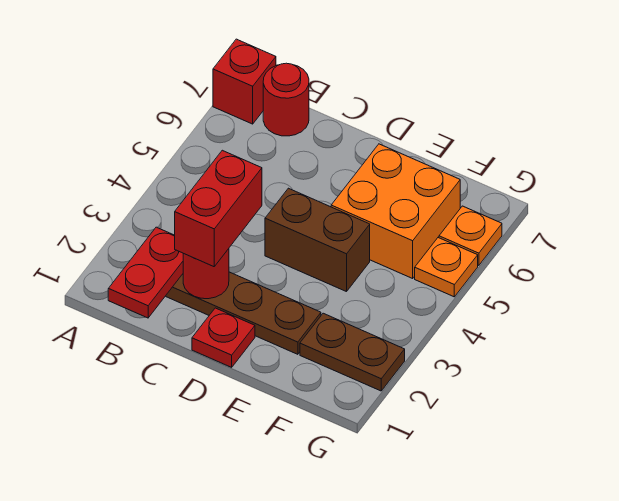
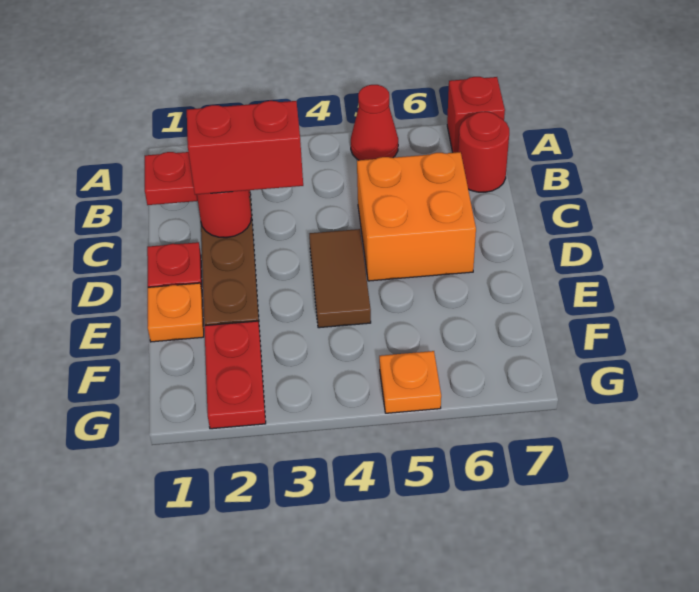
none -> red cone A5 level 1
brown brick D4:E4 level 1 -> brown tile D4:E4 level 1
orange brick E5:F6 level 1 -> orange brick C5:D6 level 1
brown plate F2:G2 level 1 -> red plate F2:G2 level 1
orange plate G6 level 1 -> orange plate E1 level 1

